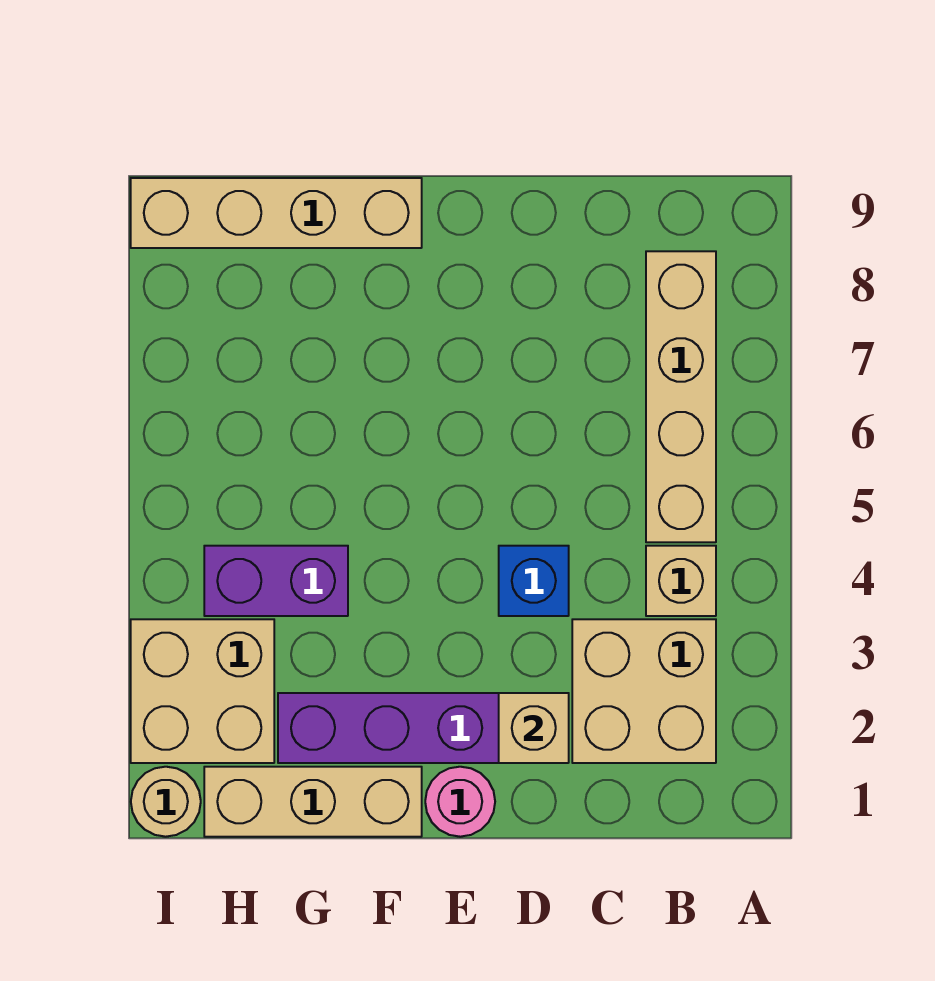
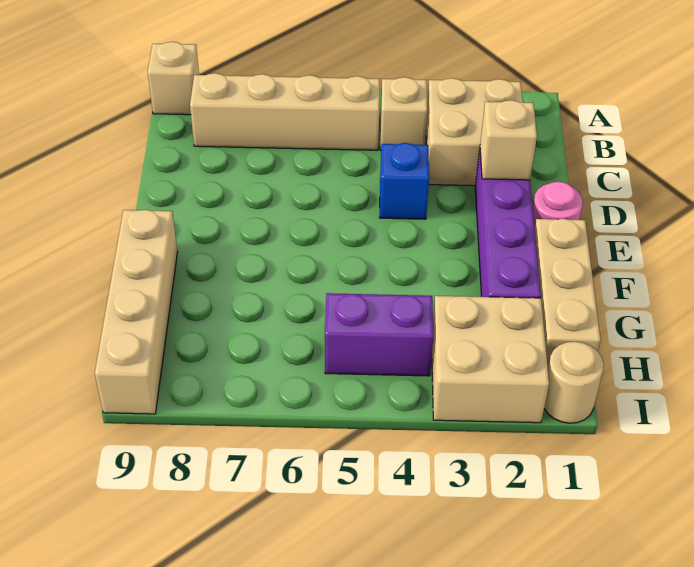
none -> tan brick A9 level 1
purple brick G4:H4 level 1 -> purple brick H4:H5 level 1

